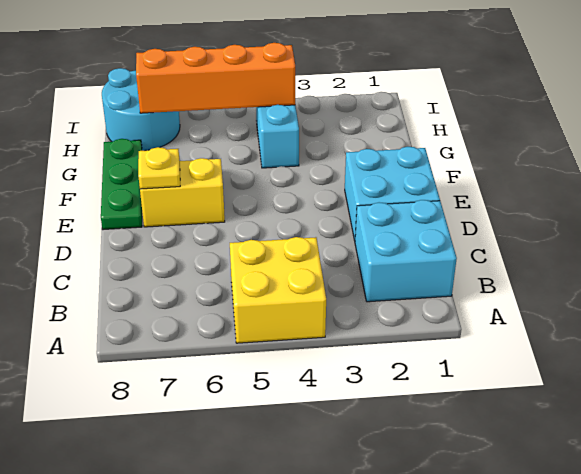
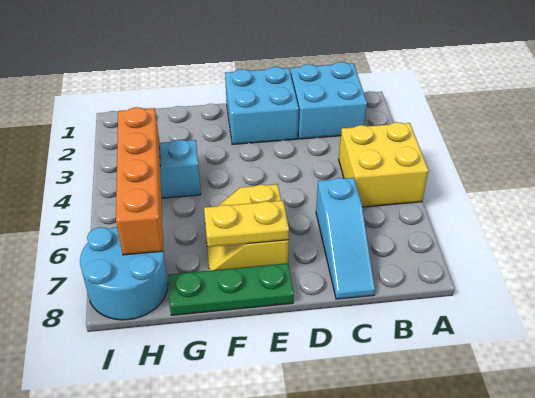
none -> cyan slope C6:C8 level 1 top 6
yellow plate E7 level 2 -> yellow plate E7:F7 level 2

